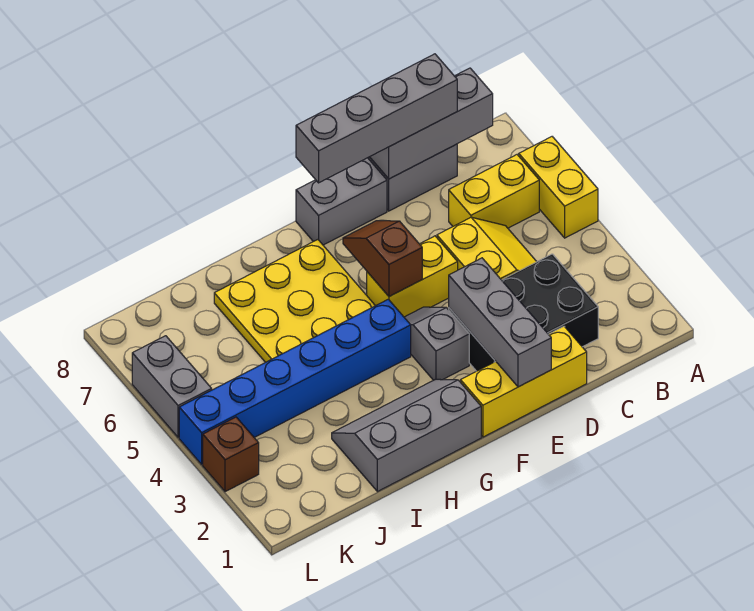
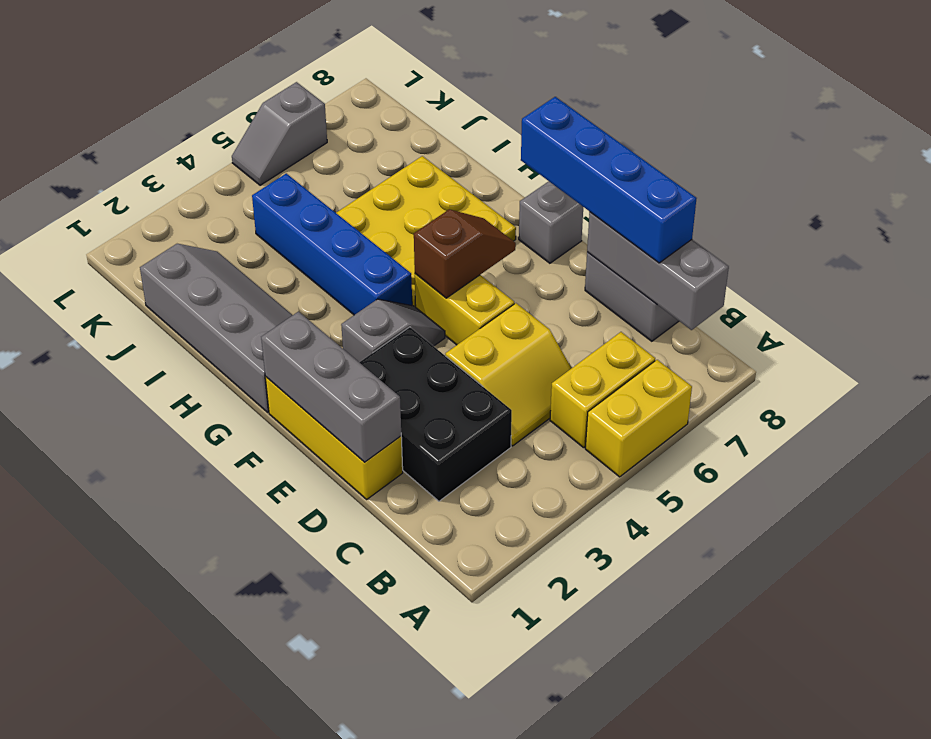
yellow brick B6:C6 level 1 -> yellow brick B5:B6 level 1
grey brick C8:F8 level 3 -> blue brick C8:F8 level 3
grey brick E1:E3 level 2 -> grey brick D1:F1 level 2
grey brick E8:F8 level 1 -> grey brick F8 level 1
grey slope G1:I2 level 1 top 1 -> grey slope G1:J2 level 1 top 1
blue brick G4:L4 level 1 -> blue brick G4:J4 level 1
brown brick L3 level 1 -> none
grey brick L5:L6 level 1 -> grey slope L5:L6 level 1 top 6

